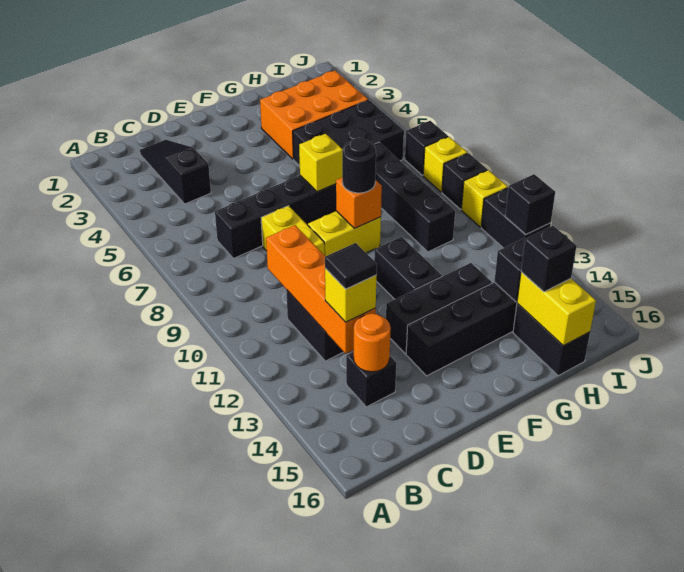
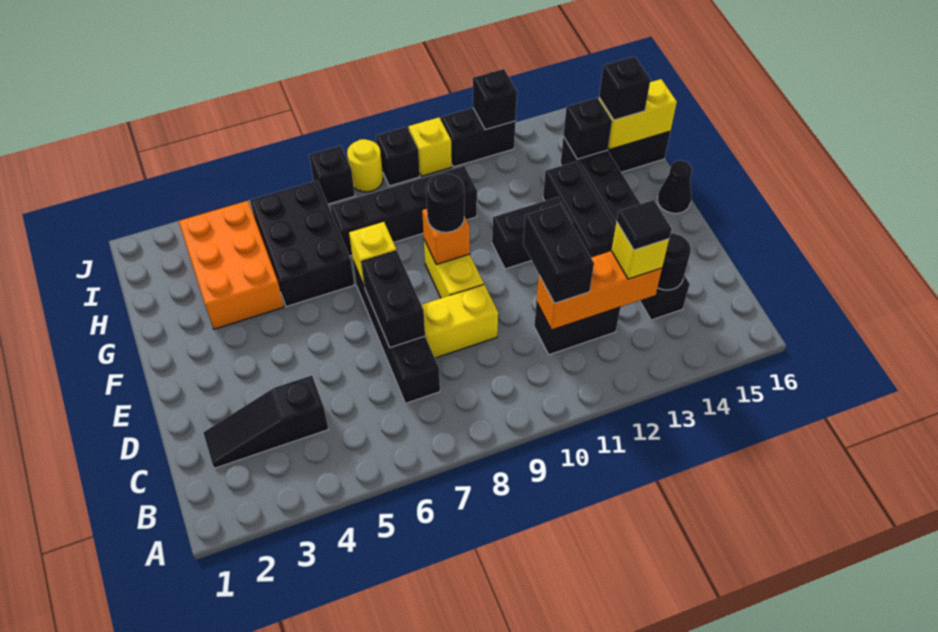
orange brick C10:C13 level 2 -> orange brick C11:C13 level 2
none -> black brick C11:D11 level 3
orange round brick C14 level 2 -> black round brick C14 level 2
none -> black brick D7:E7 level 2
none -> black cone F16 level 1
yellow brick J8 level 1 -> yellow round brick J8 level 1

